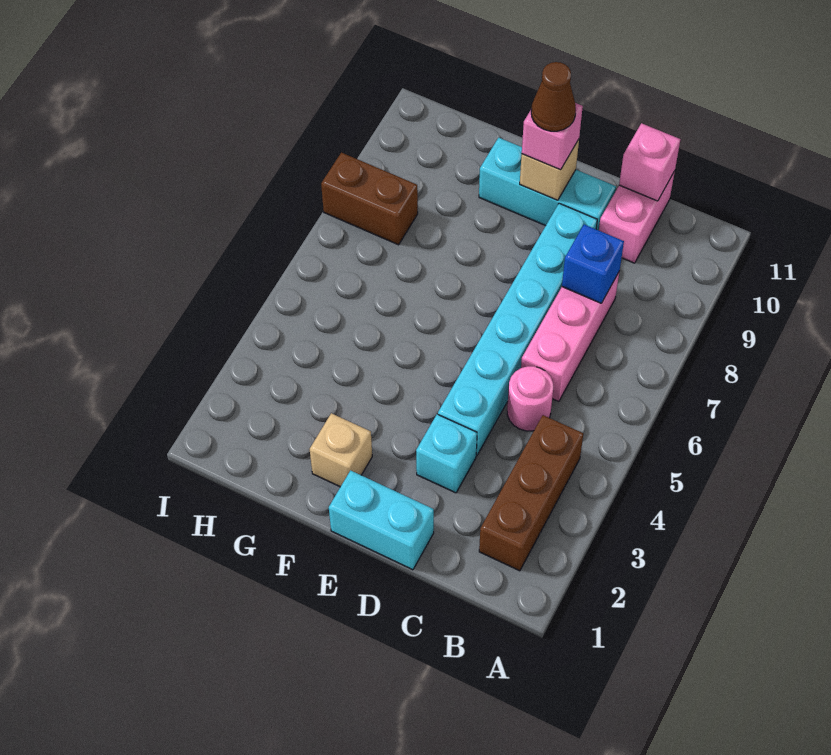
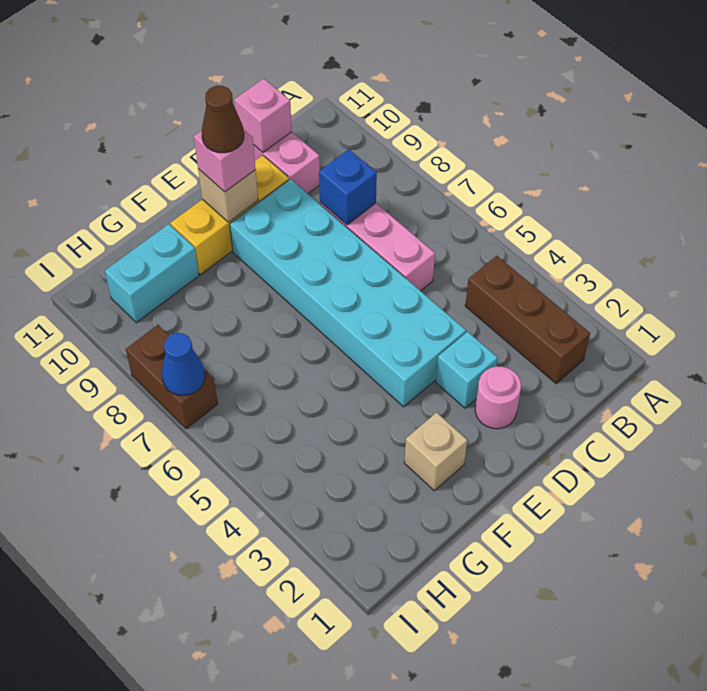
pink round brick C5 level 1 -> pink round brick D2 level 1
cyan brick D1:E1 level 1 -> cyan brick G10:H10 level 1
cyan brick D4:D9 level 1 -> cyan brick D4:E9 level 1
cyan brick D10:F10 level 1 -> yellow brick D10:F10 level 1
brown brick H8:I8 level 1 -> brown brick I7:I8 level 1
none -> blue cone I7 level 2

